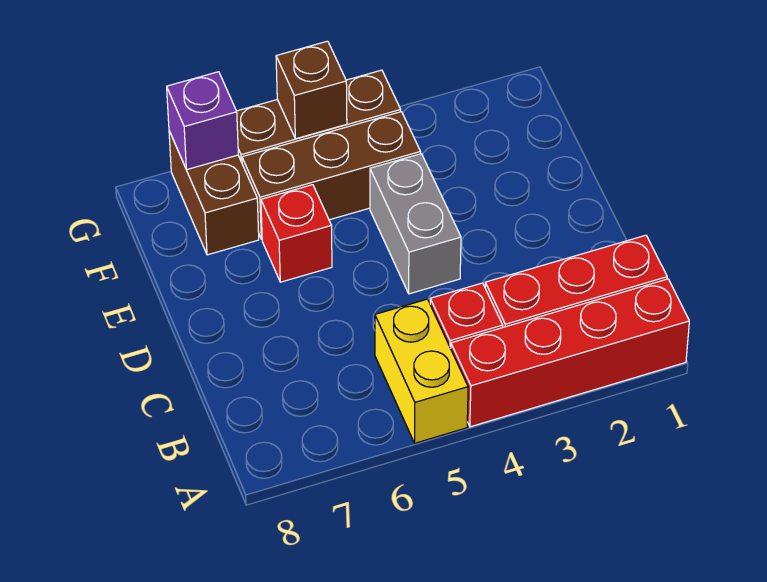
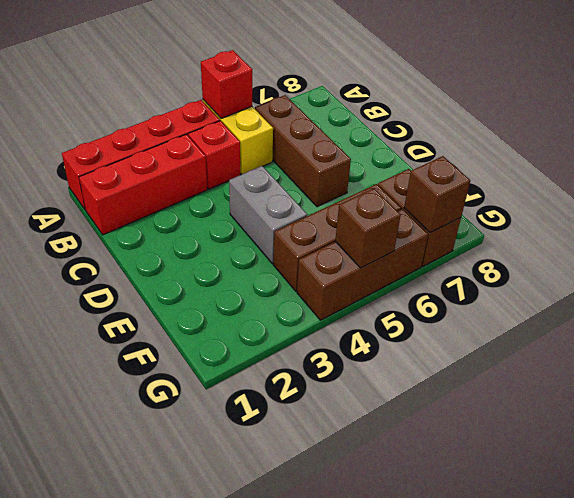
none -> brown brick B6:D6 level 1
red brick E6 level 1 -> red brick A5 level 2
purple brick G7 level 2 -> brown brick G7 level 2

